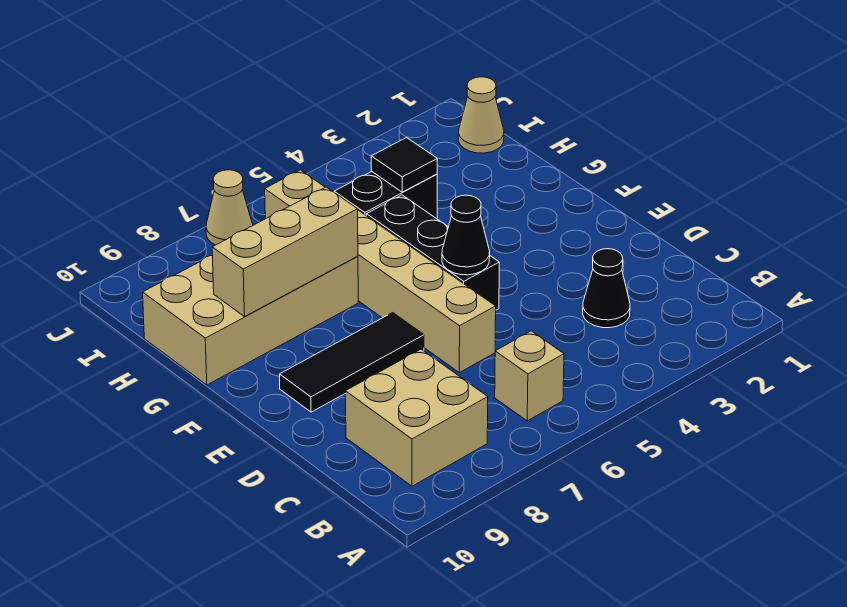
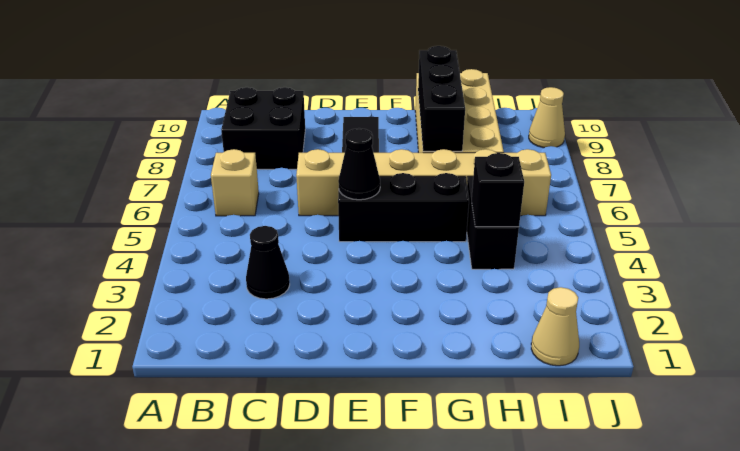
tan brick B8:C9 level 1 -> black brick B8:C9 level 1
tan brick G7:G9 level 2 -> black brick G7:G9 level 2
black tile H4 level 2 -> black brick H4 level 2
tan cone J7 level 1 -> tan cone J9 level 1

